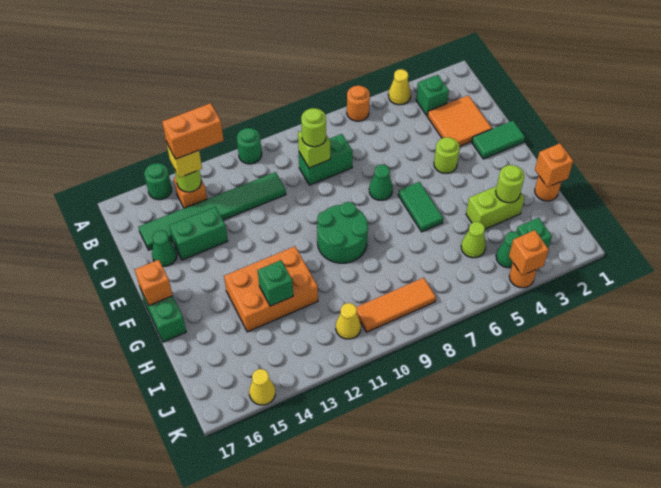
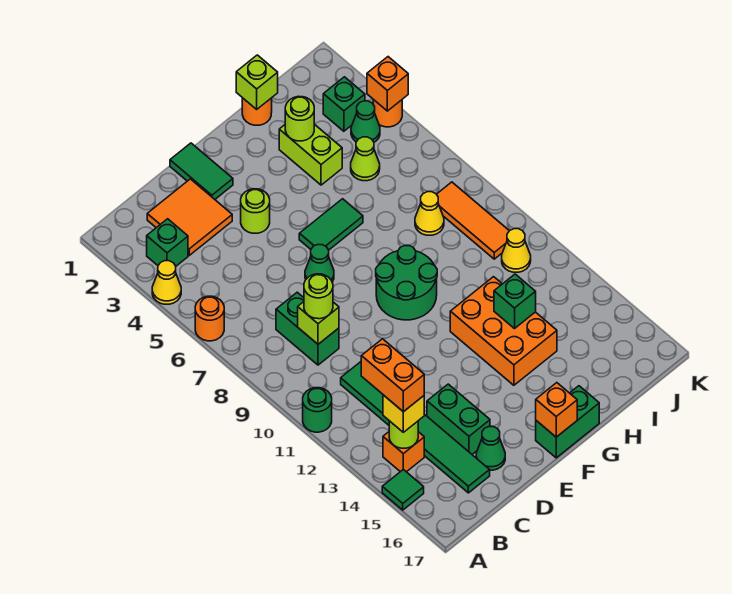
green round brick A15 level 1 -> green tile A15 level 1
orange brick H1 level 2 -> lime brick H1 level 2
yellow cone K15 level 1 -> yellow cone I8 level 1

